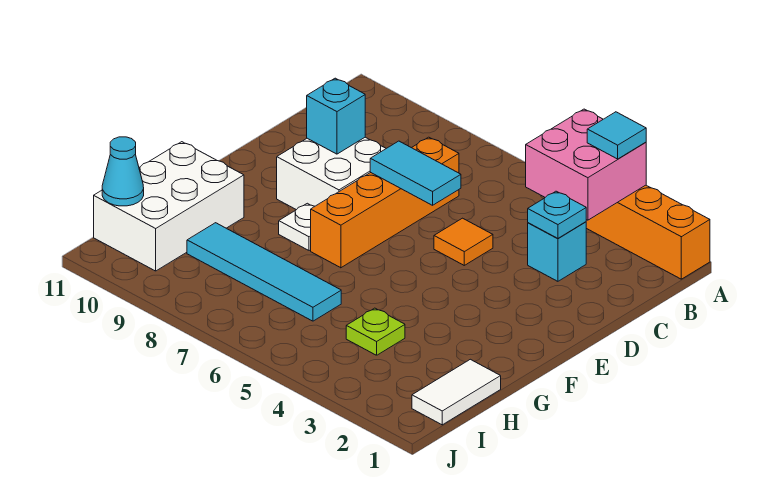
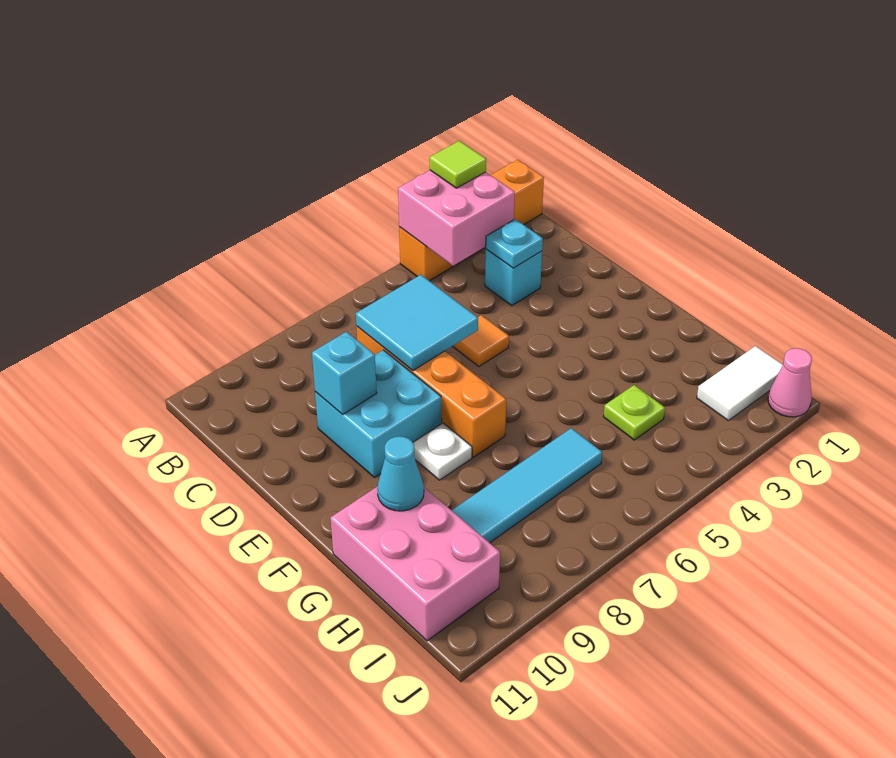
cyan tile A3 level 3 -> lime tile A3 level 3
cyan tile D6:D7 level 2 -> cyan tile C6:D7 level 2
white brick D8:E9 level 1 -> cyan brick D8:E9 level 1
white brick G10:I11 level 1 -> pink brick G10:I11 level 1
white tile H1:I1 level 1 -> white tile I1:I2 level 1
cyan cone I11 level 2 -> cyan cone G10 level 2
none -> pink cone J1 level 1

